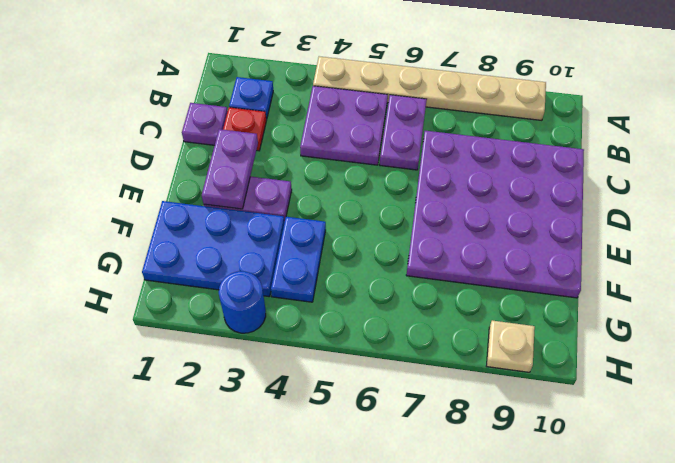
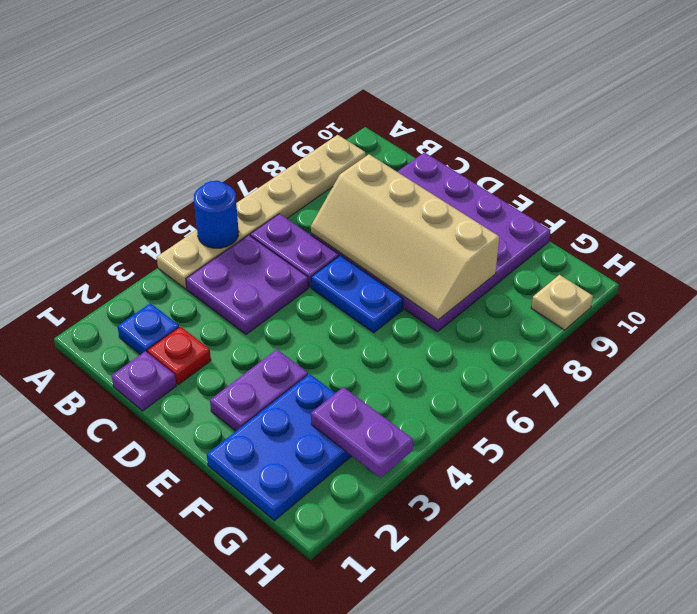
none -> tan slope C7:F8 level 2 top 8
purple plate D2:E2 level 2 -> purple plate G3:H3 level 2
blue plate F4:G4 level 1 -> blue plate D6:E6 level 1
blue round brick H3 level 1 -> blue round brick A5 level 2

